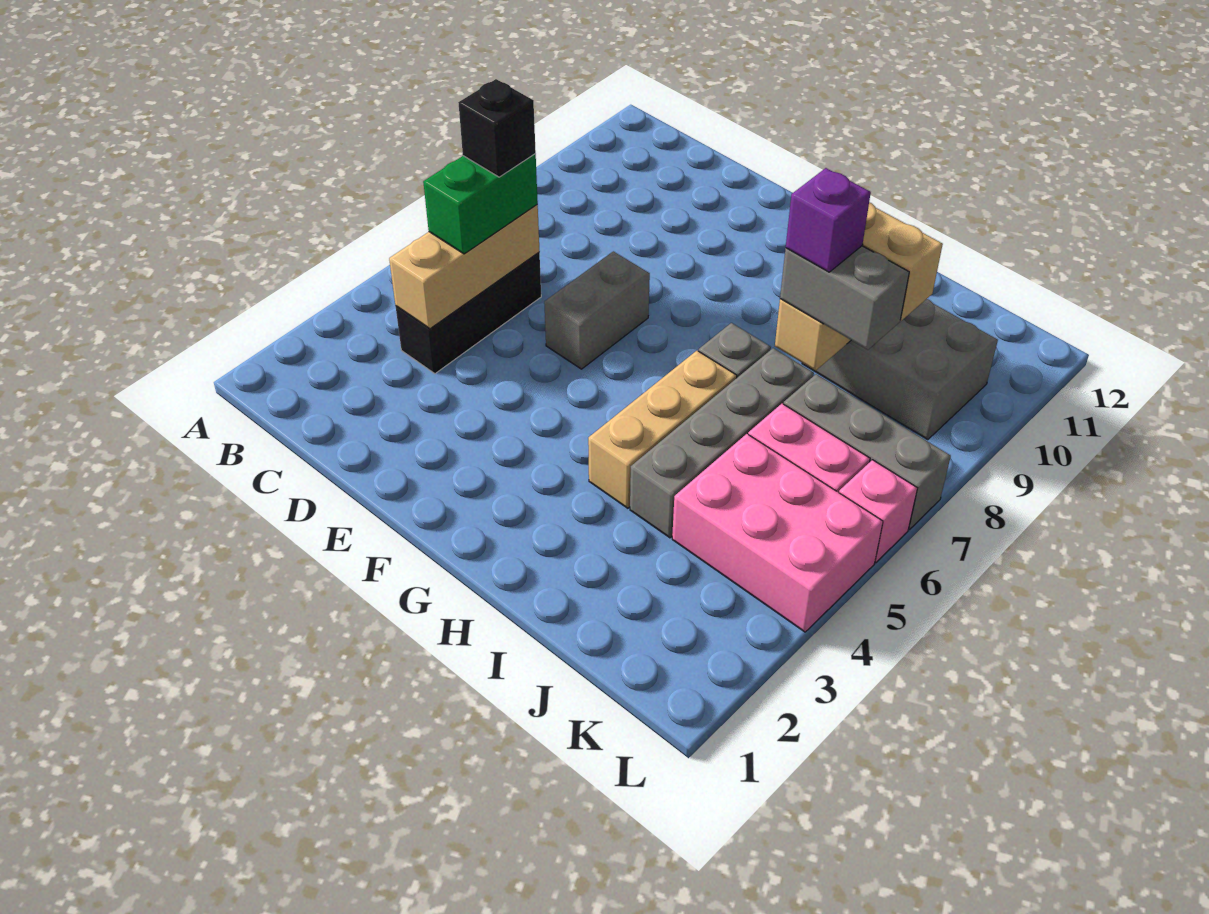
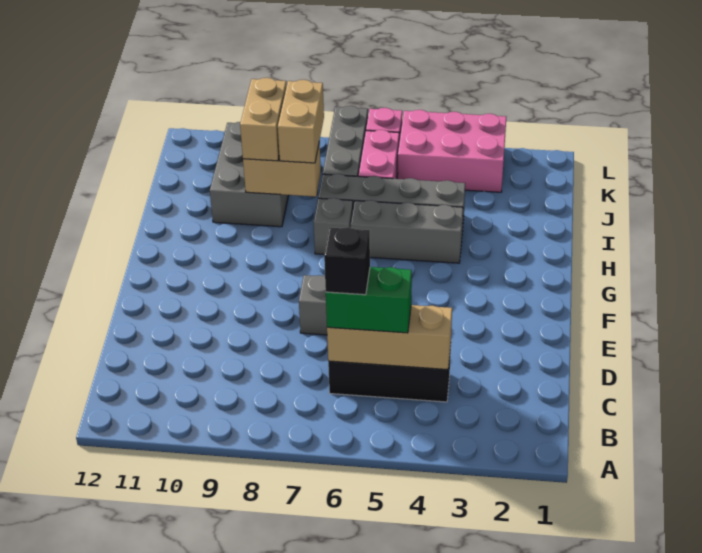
tan brick H4:H6 level 1 -> grey brick H4:H6 level 1
grey brick I8:J8 level 3 -> tan brick I8:J8 level 3
purple brick I8 level 4 -> none
pink brick J4:L5 level 1 -> pink brick K3:L5 level 1

